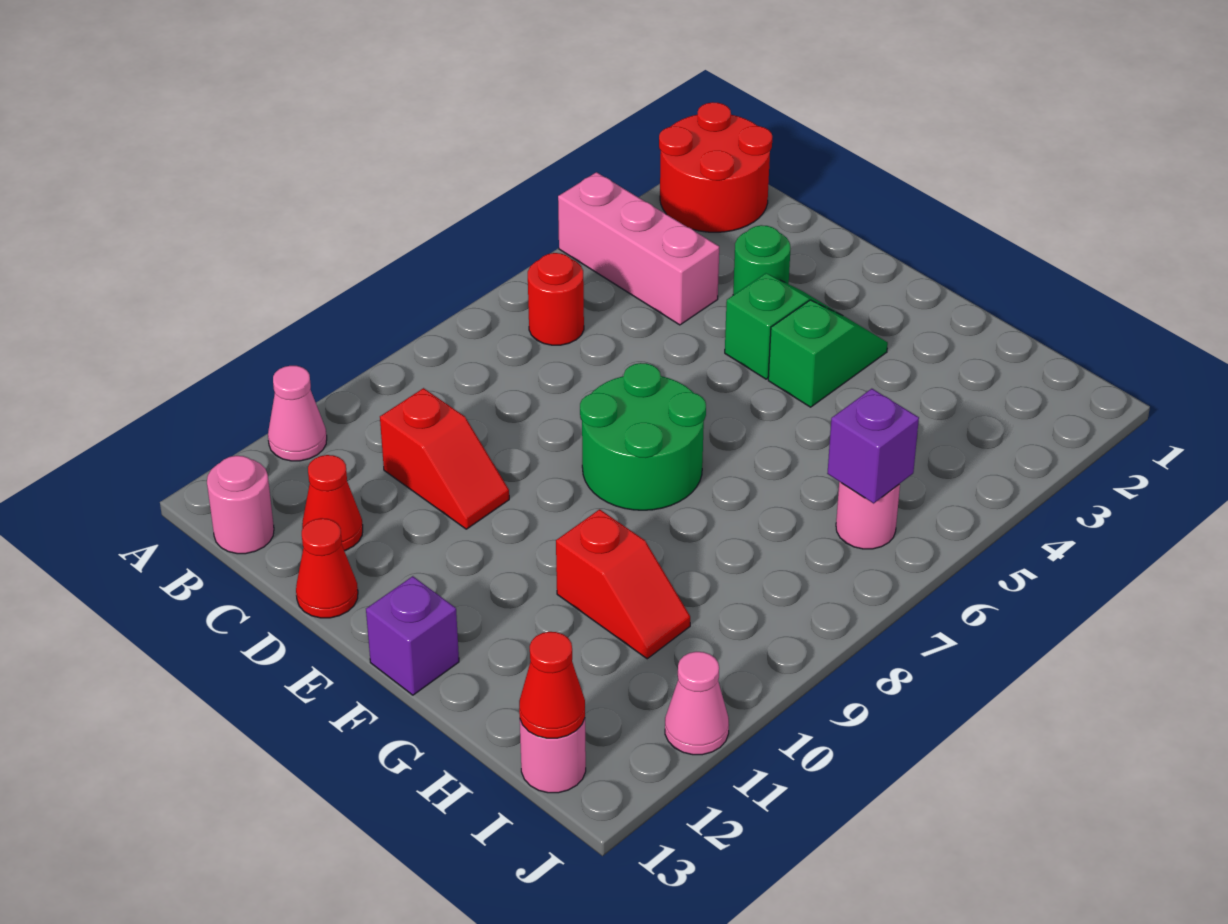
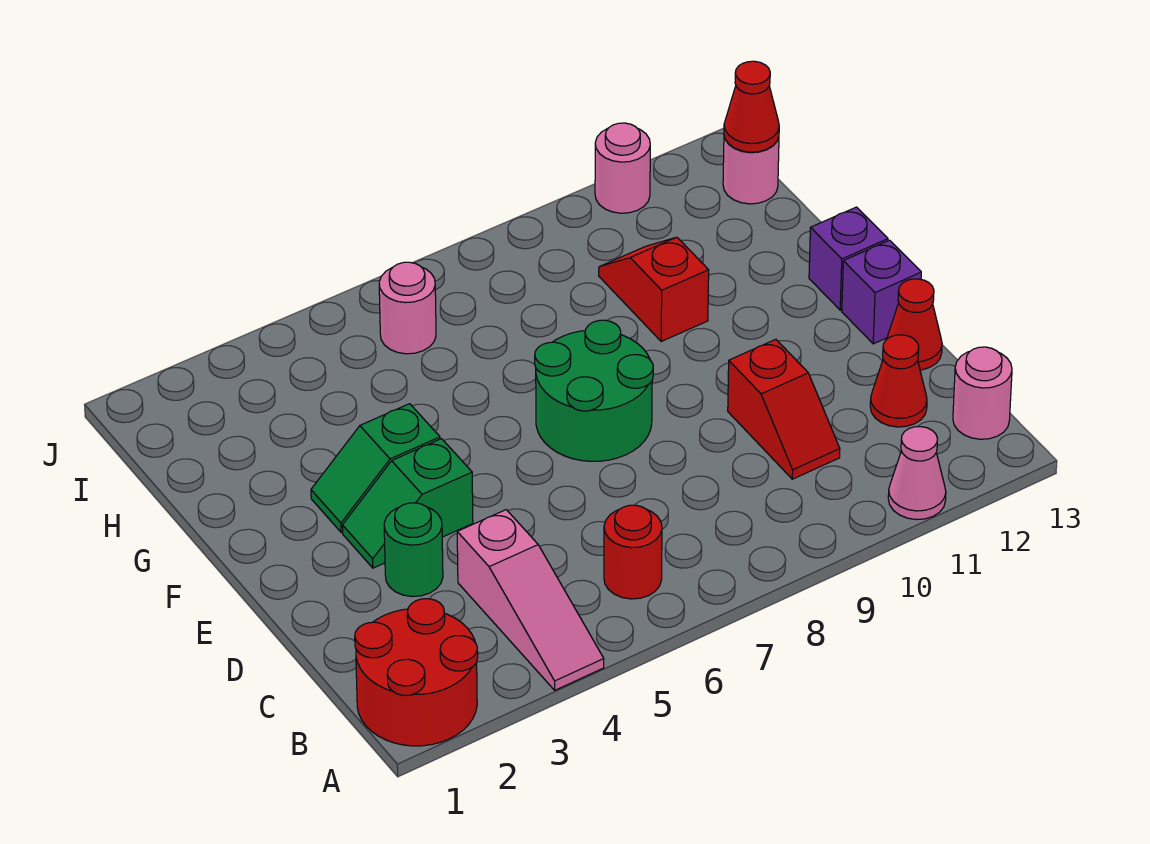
pink brick A4:C4 level 1 -> pink slope A4:C4 level 1 top C
red slope C10:D10 level 1 top C -> red slope C10:D10 level 1 top D
purple brick I6 level 2 -> purple brick E13 level 1
pink cone J11 level 1 -> pink round brick J11 level 1

